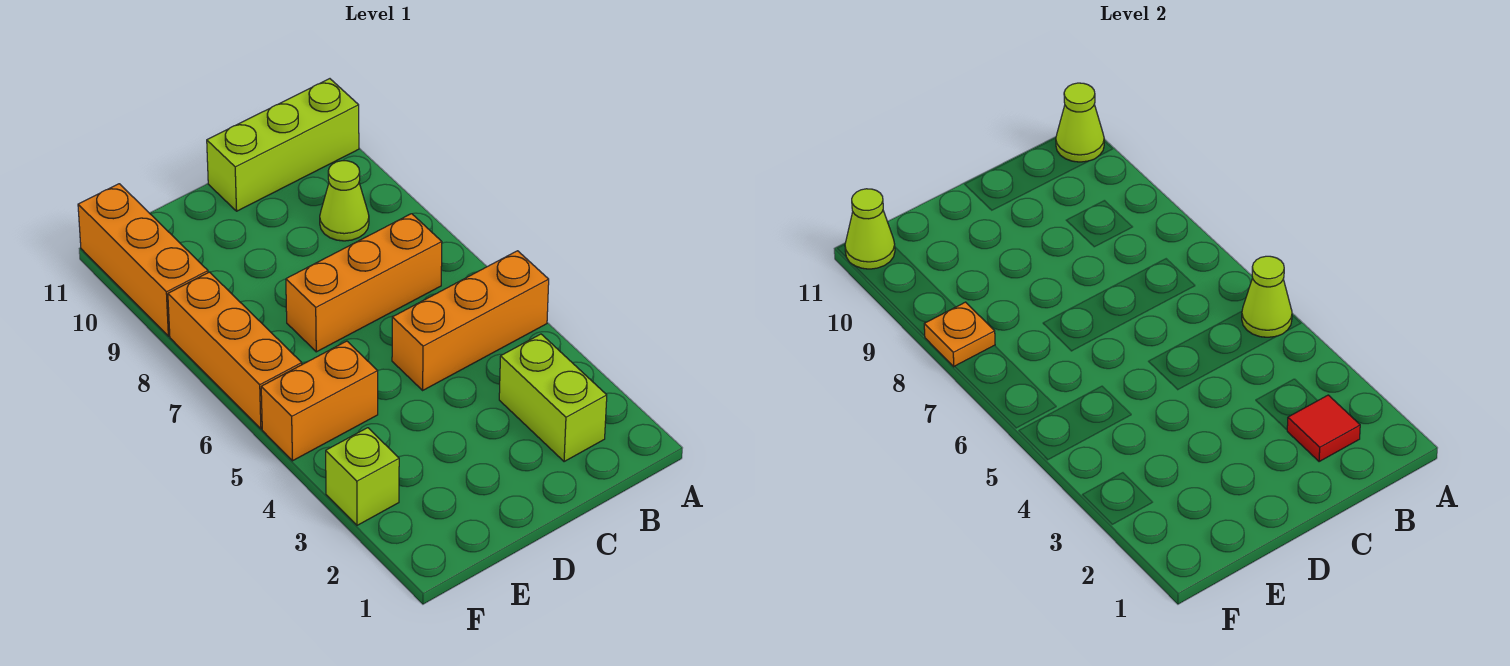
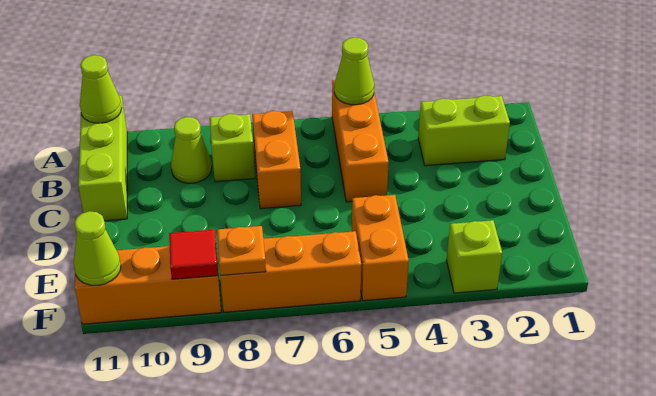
red tile B2 level 2 -> red tile F9 level 2
orange brick B7:D7 level 1 -> orange brick B7:C7 level 1
none -> lime brick B8 level 1

